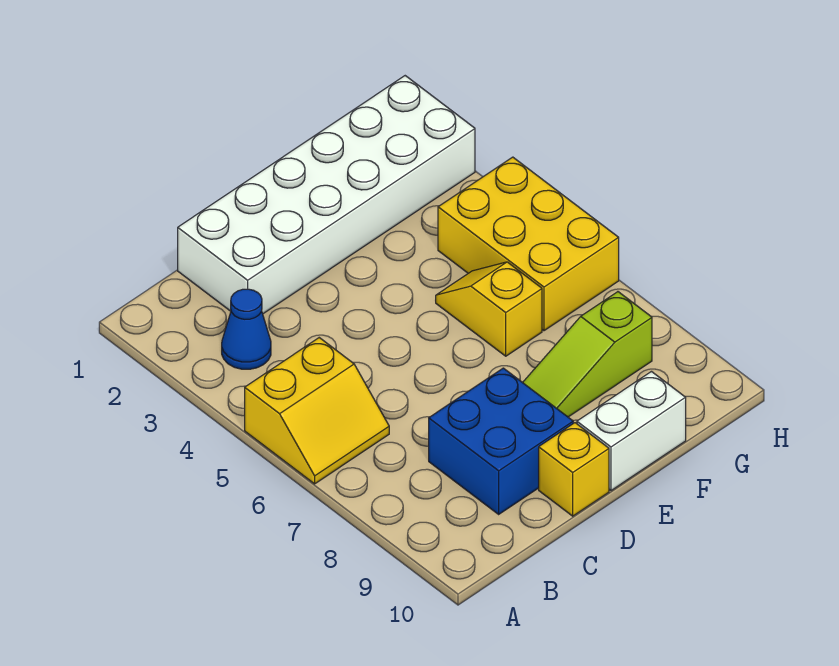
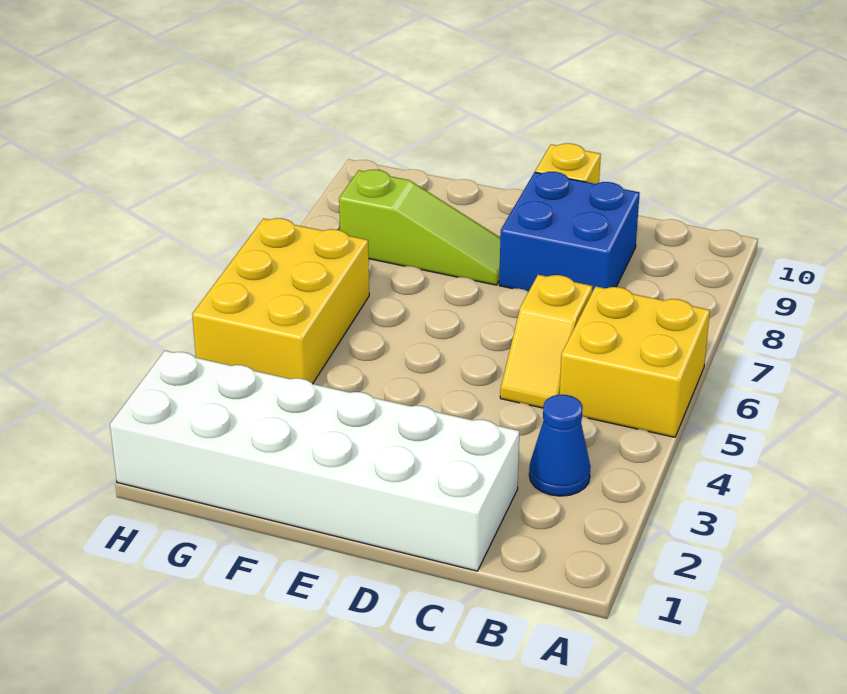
yellow slope A5:B6 level 1 top 5 -> yellow brick A5:B6 level 1
white brick E10:F10 level 1 -> none
yellow slope F5:F6 level 1 top 6 -> yellow slope C5:C6 level 1 top 6

